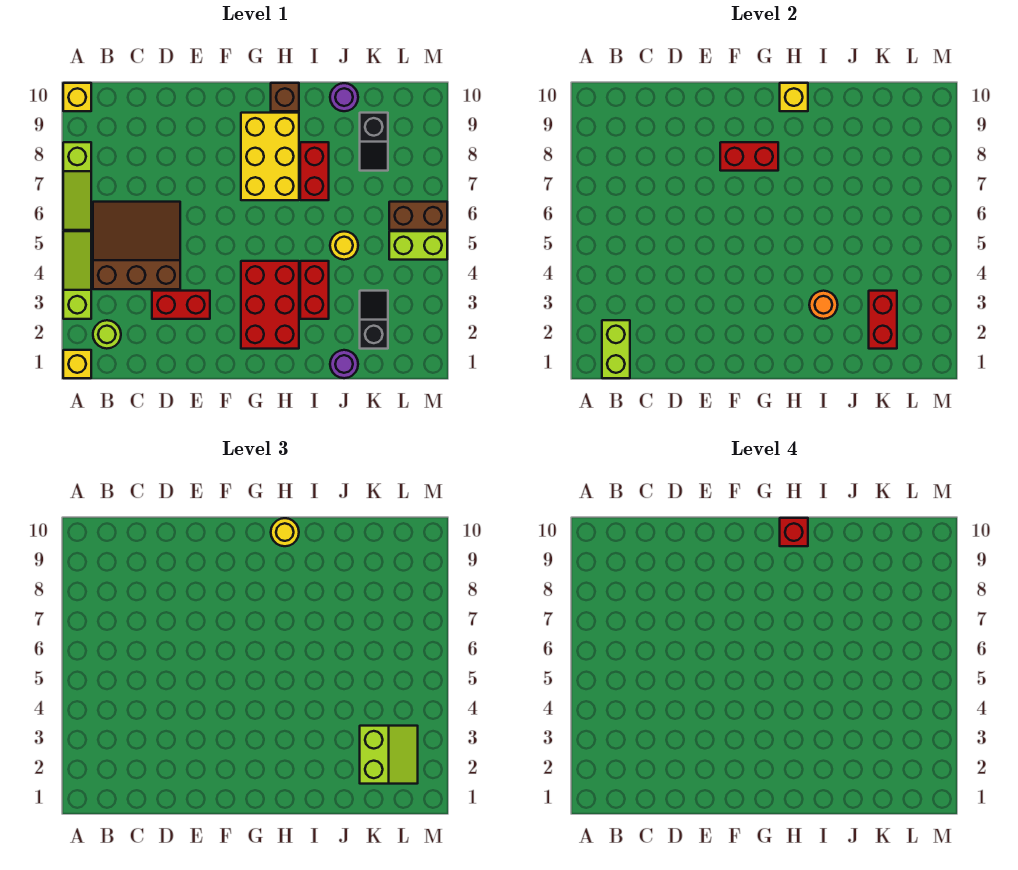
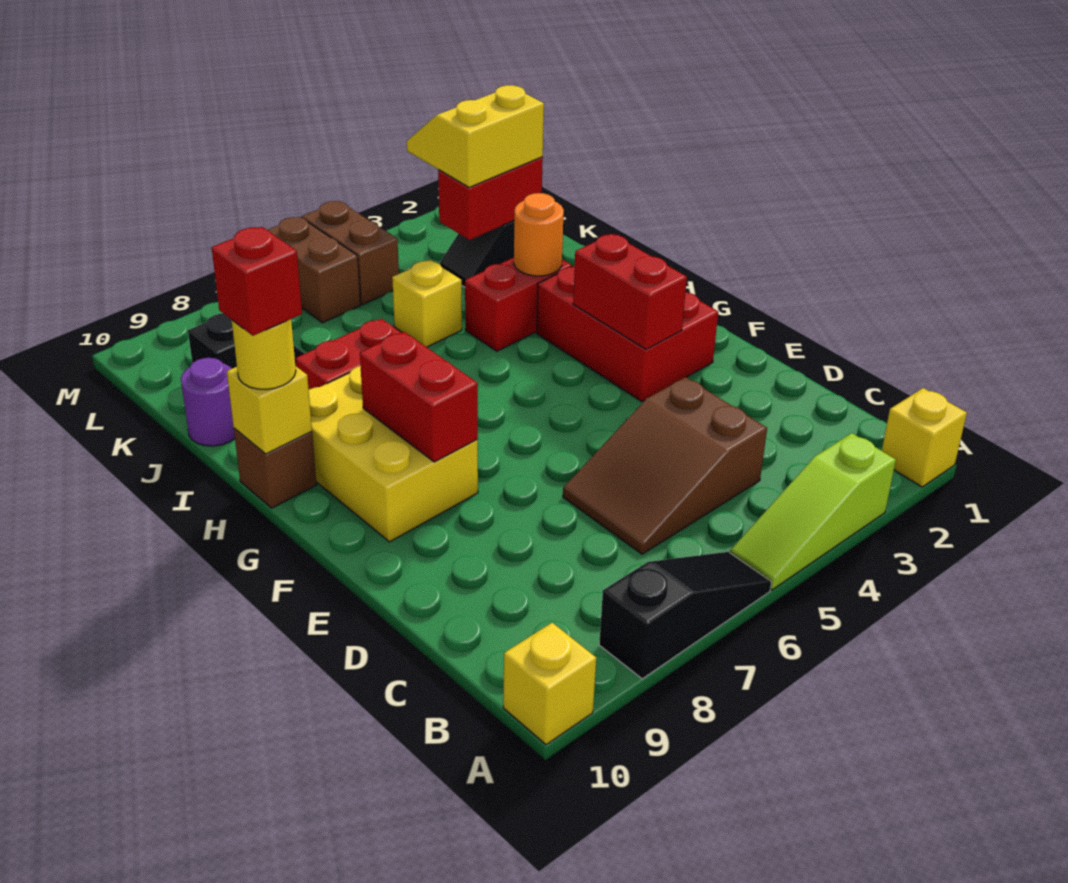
lime slope A6:A8 level 1 top 8 -> black slope A6:A8 level 1 top 8
lime brick B1:B2 level 2 -> none
lime round brick B2 level 1 -> none
brown slope B4:D6 level 1 top 4 -> brown slope C4:D6 level 1 top 4
red brick D3:E3 level 1 -> red brick F3:G3 level 2
red brick G2:H4 level 1 -> red brick F2:H3 level 1
yellow brick G7:H9 level 1 -> yellow brick F8:H9 level 1
purple round brick J1 level 1 -> none
yellow round brick J5 level 1 -> yellow brick J5 level 1
lime slope K2:L3 level 3 top K -> yellow slope K2:L3 level 3 top K
lime brick L5:M5 level 1 -> brown brick L5:M5 level 1

